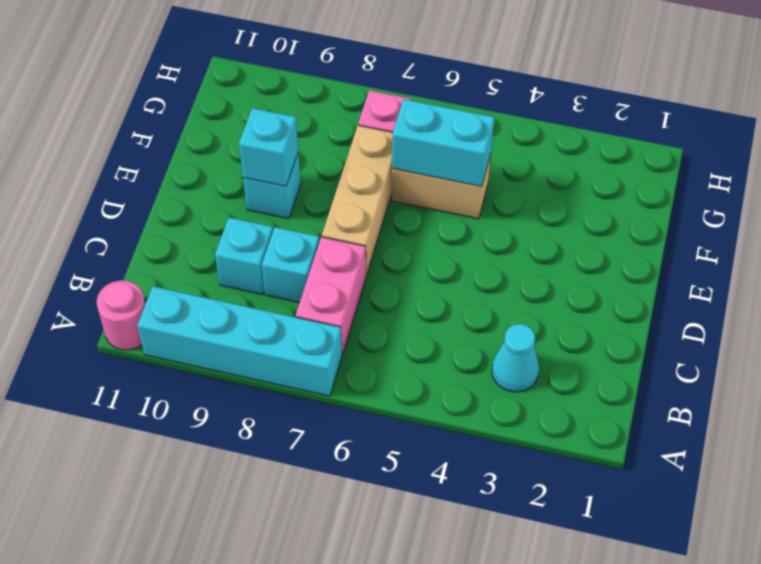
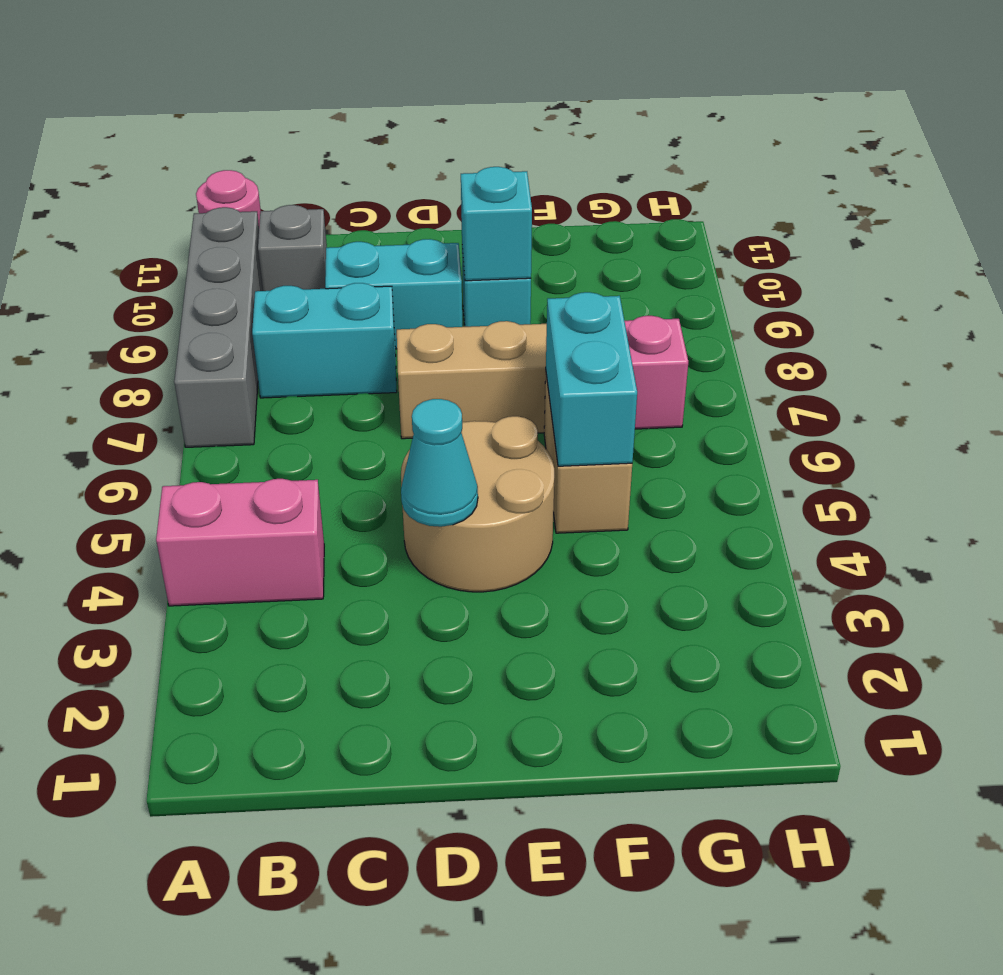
cyan brick A7:A10 level 1 -> grey brick A7:A10 level 1
cyan cone B3 level 1 -> cyan cone D4 level 2
pink brick B7:C7 level 1 -> pink brick A4:B4 level 1
none -> grey brick B10 level 1
cyan brick C8 level 1 -> cyan brick B8:C8 level 1
cyan brick C9 level 1 -> cyan brick C9:D9 level 1
none -> tan round brick D4:E5 level 1

